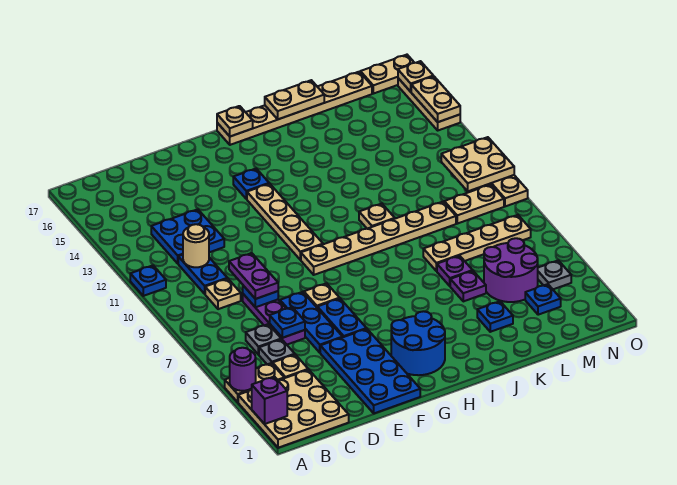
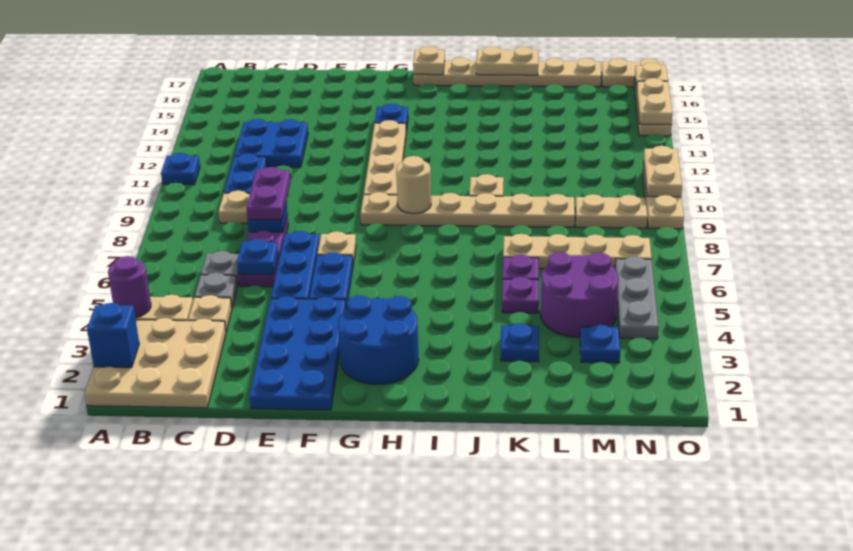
purple brick A2 level 2 -> blue brick A2 level 2
tan round brick C11 level 2 -> tan round brick H9 level 2
grey plate N4 level 1 -> grey plate N4:N6 level 1
tan plate N10:O11 level 2 -> tan plate O10:O11 level 2

